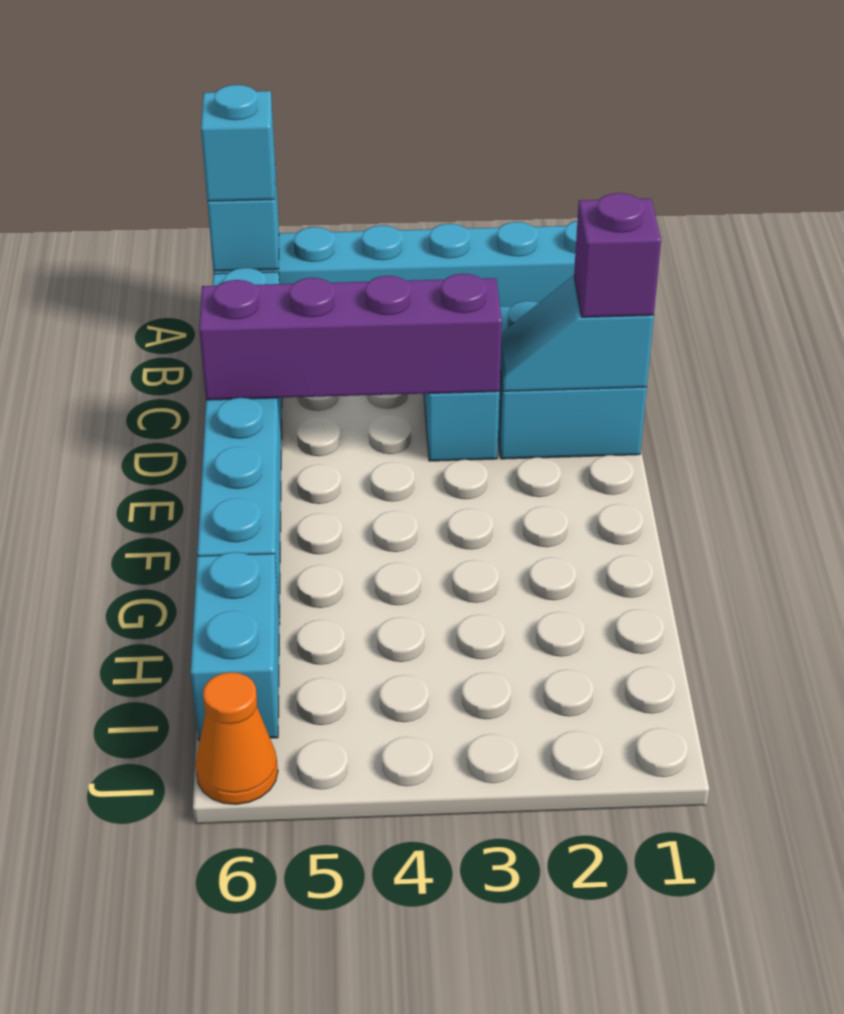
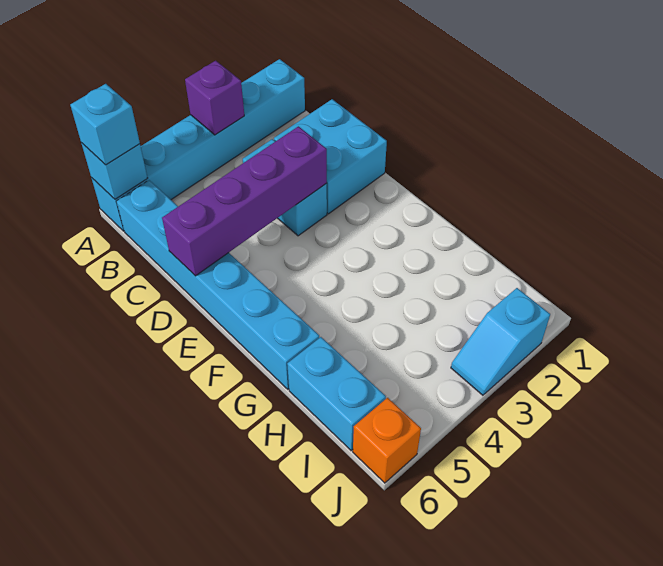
cyan slope D1:D2 level 2 top 1 -> cyan slope J2:J3 level 1 top 2
purple brick D1 level 3 -> purple brick A3 level 2
orange cone J6 level 1 -> orange brick J6 level 1

